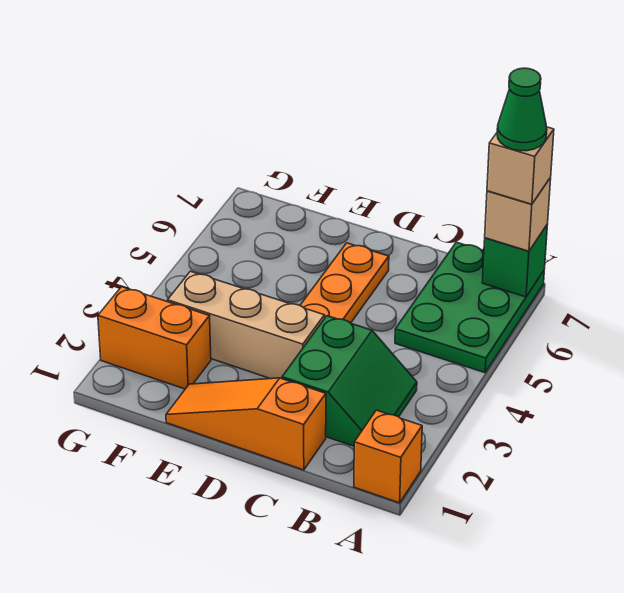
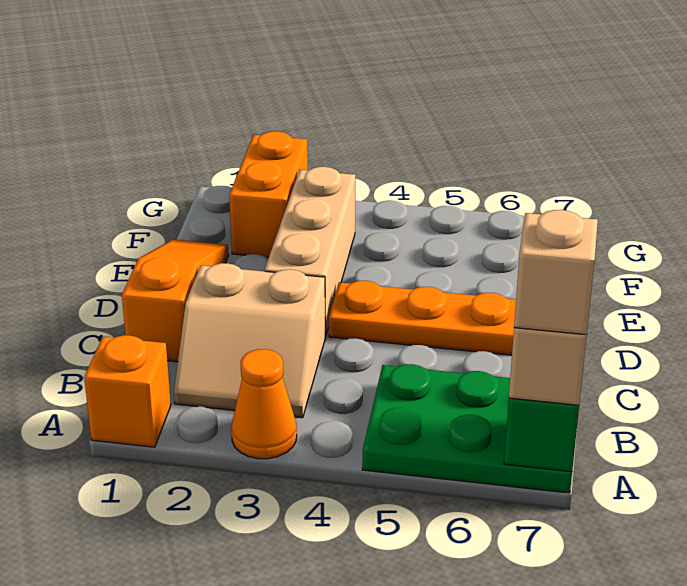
none -> orange cone A3 level 1
green cone A7 level 5 -> none
green slope B2:C3 level 1 top C -> tan slope B2:C3 level 1 top C

